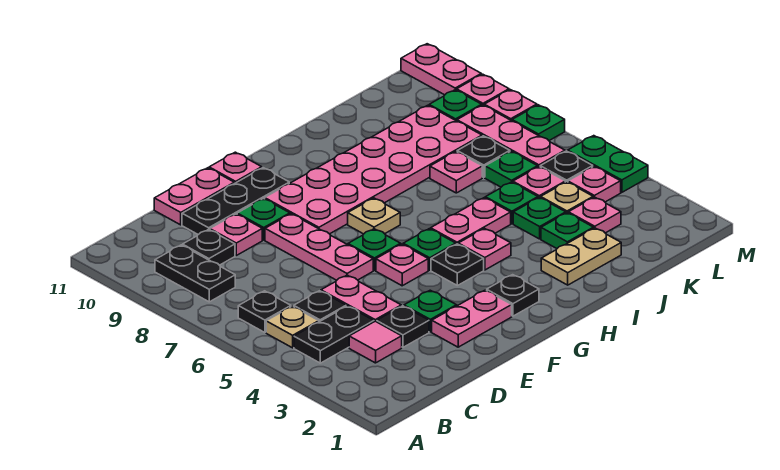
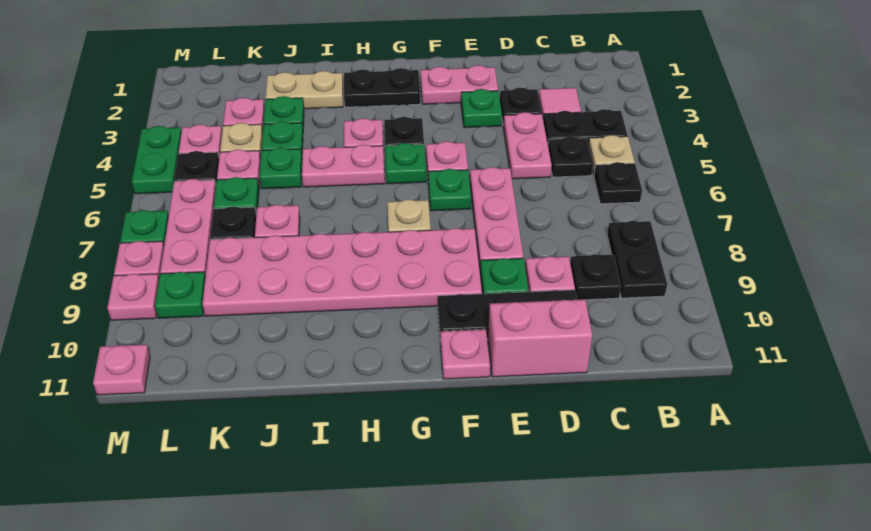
pink plate D11:E11 level 1 -> pink brick D11:E11 level 1
black plate G2 level 1 -> black plate G2:H2 level 1
pink plate M10:M11 level 1 -> pink plate M11 level 1

